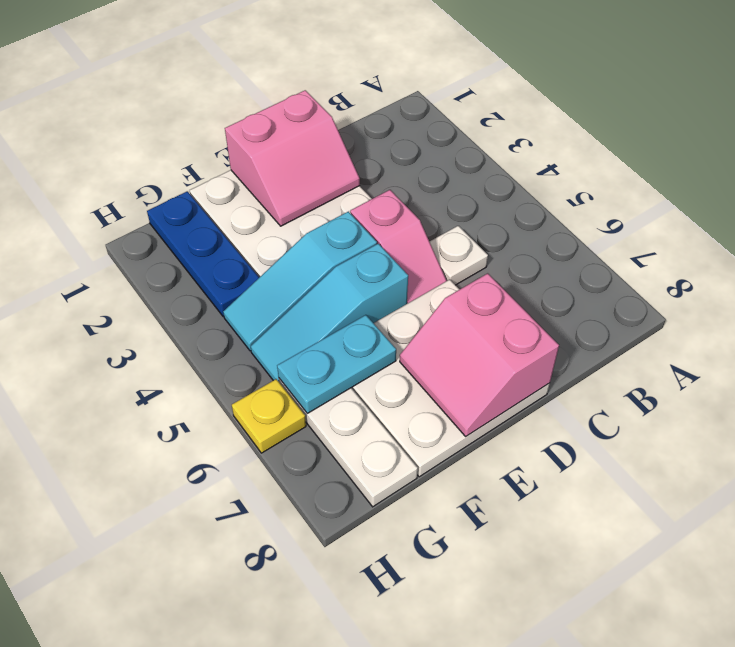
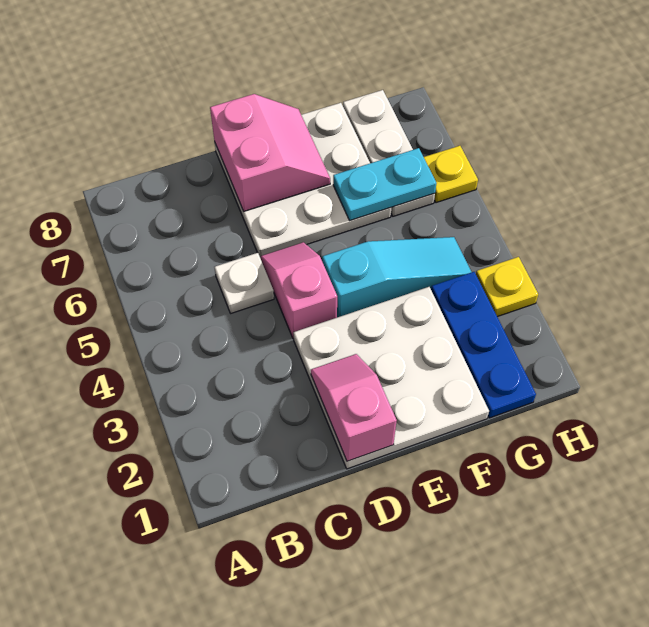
pink slope D1:E2 level 2 top 1 -> pink slope D1:D2 level 2 top 1
cyan slope E5:G5 level 1 top E -> none
none -> yellow plate H3 level 1

